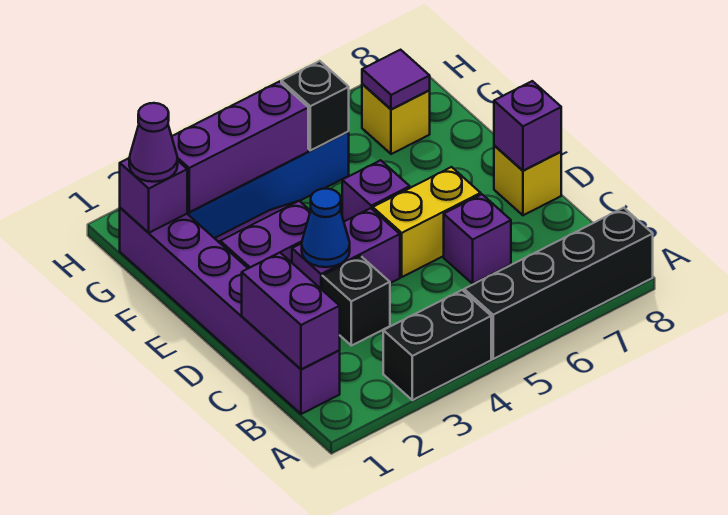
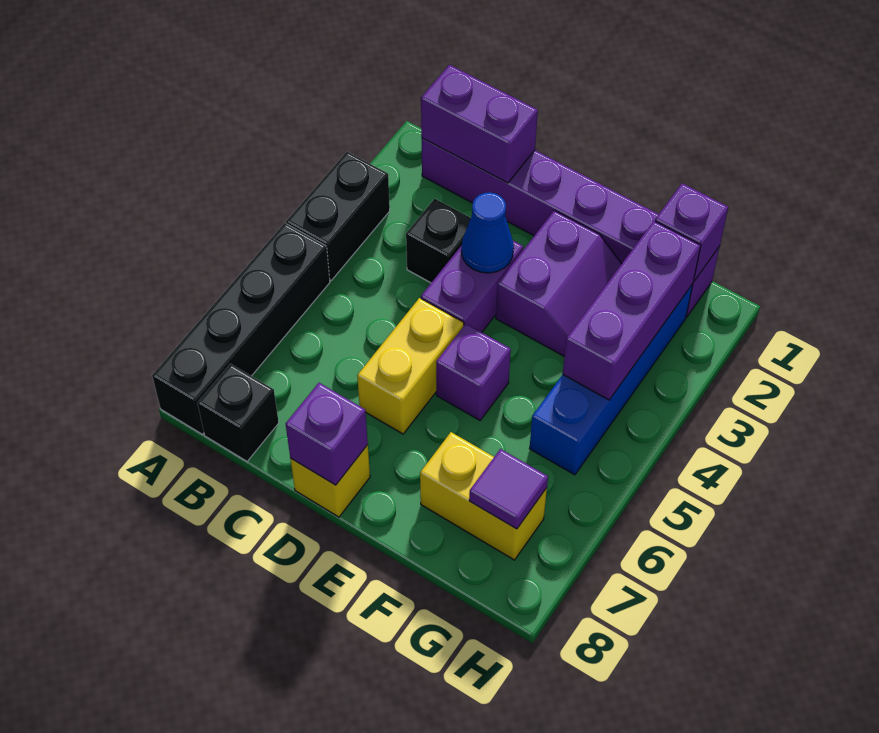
purple brick C6 level 1 -> none
purple cone G1 level 3 -> none
black brick G5 level 2 -> black brick B8 level 1
yellow brick G7 level 1 -> yellow brick F7:G7 level 1

